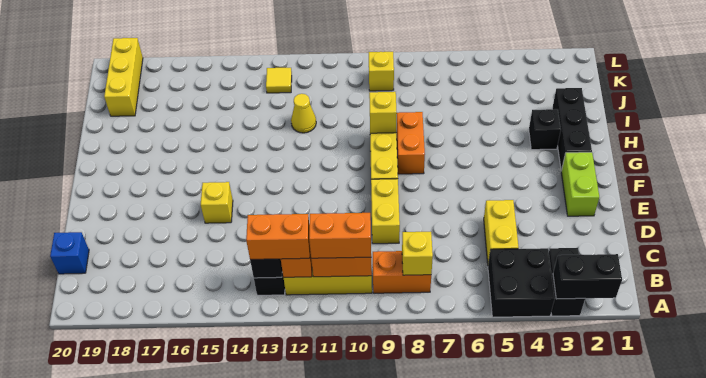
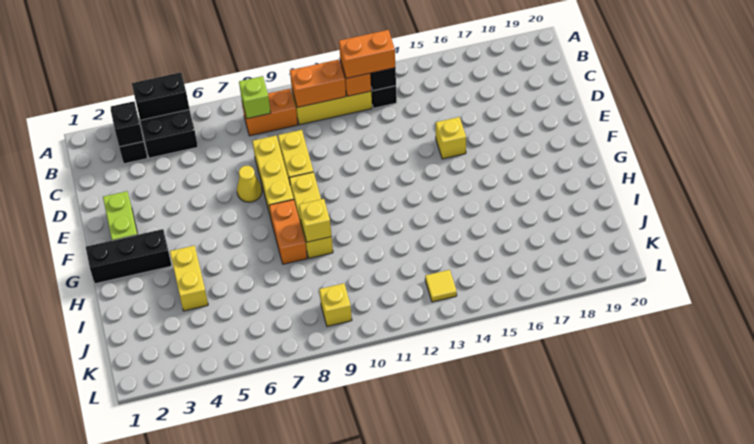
black brick A2:A3 level 2 -> black brick A4:A5 level 2
yellow brick B8 level 2 -> lime brick B8 level 2
orange brick B10:B11 level 3 -> none
yellow brick C5:D5 level 1 -> yellow brick H4:I4 level 1
blue brick C20 level 1 -> none
black brick G2:I2 level 1 -> black brick G1:G3 level 1
black brick H3 level 1 -> black brick B3 level 2
yellow cone I12 level 1 -> yellow cone E7 level 1
yellow brick J19:L19 level 1 -> yellow brick D8:F8 level 1

